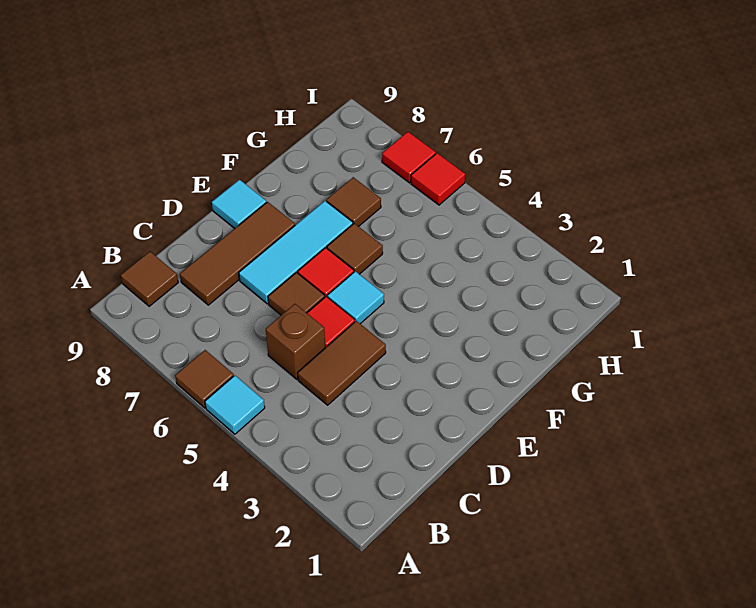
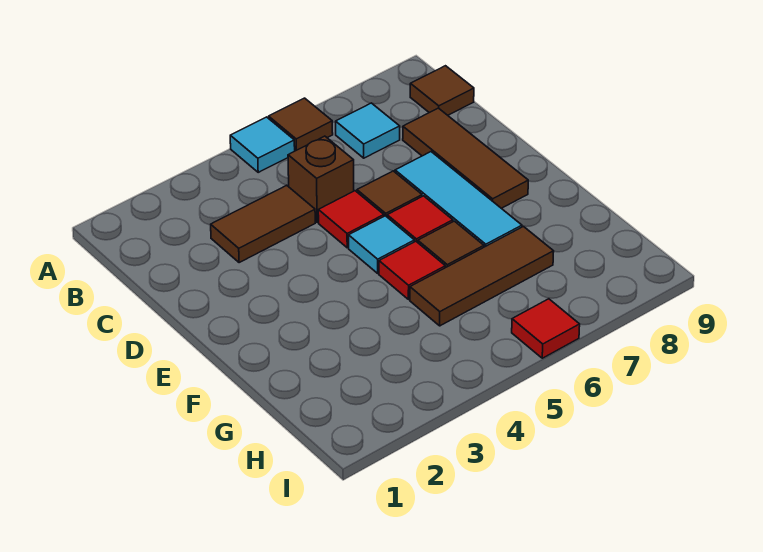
brown tile C4:D4 level 1 -> brown tile C3:C4 level 1
cyan tile E9 level 1 -> cyan tile B7 level 1
brown tile G7 level 1 -> brown tile G5:G7 level 1
red tile I7 level 1 -> red tile F5 level 1

